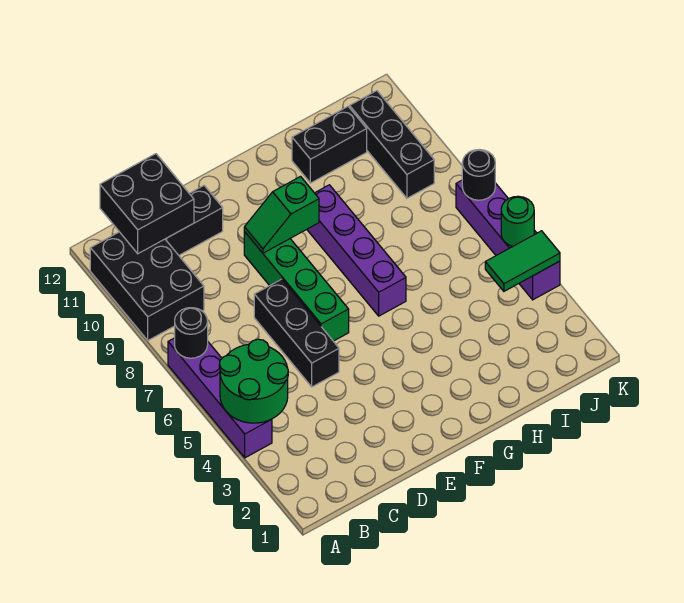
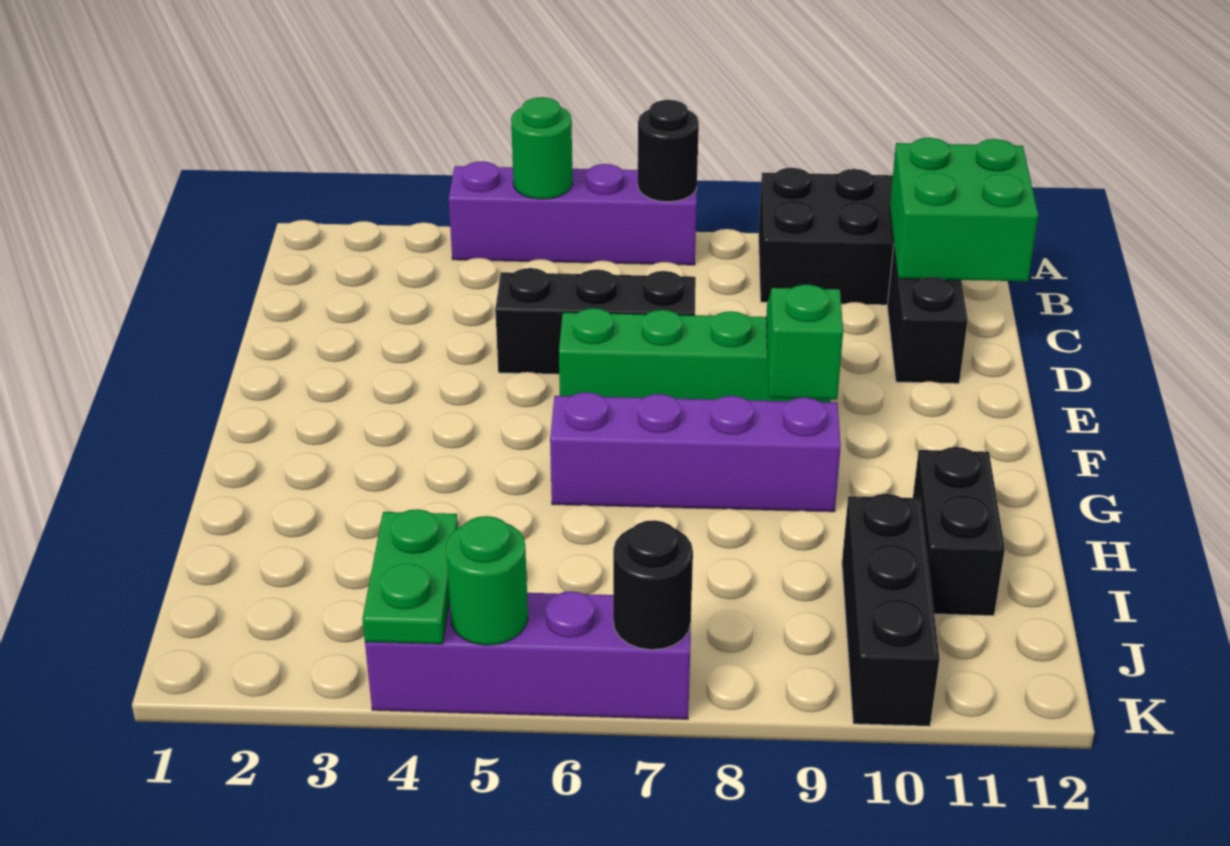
green round brick A4:B5 level 2 -> green round brick A5 level 2
black brick B11:C12 level 2 -> green brick B11:C12 level 2
green tile J4:K4 level 2 -> green plate J4:K4 level 2
black brick J9:J11 level 1 -> black brick I10:K10 level 1

